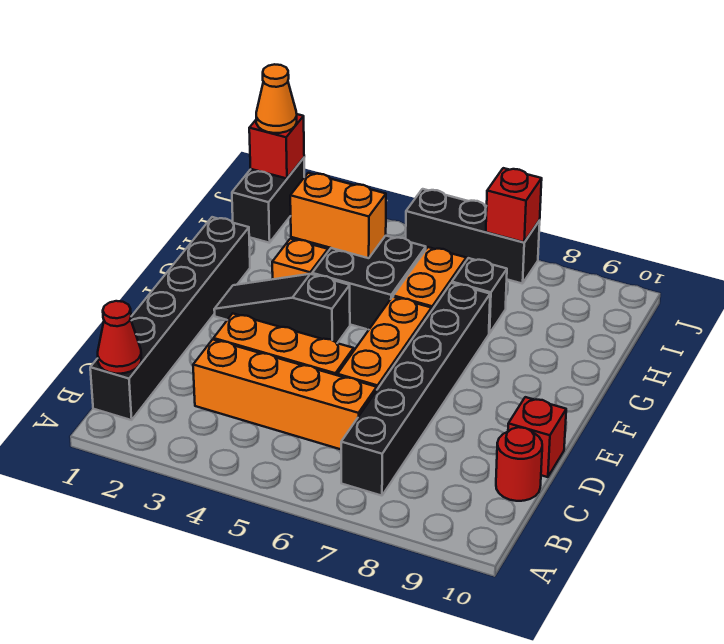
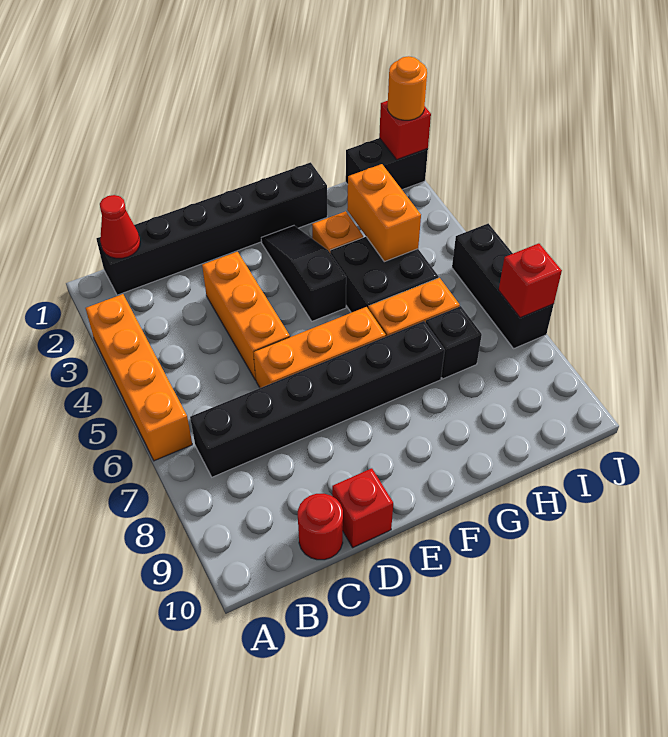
orange brick C3:C6 level 1 -> orange brick A3:A6 level 1
orange cone J1 level 3 -> orange round brick J1 level 3

